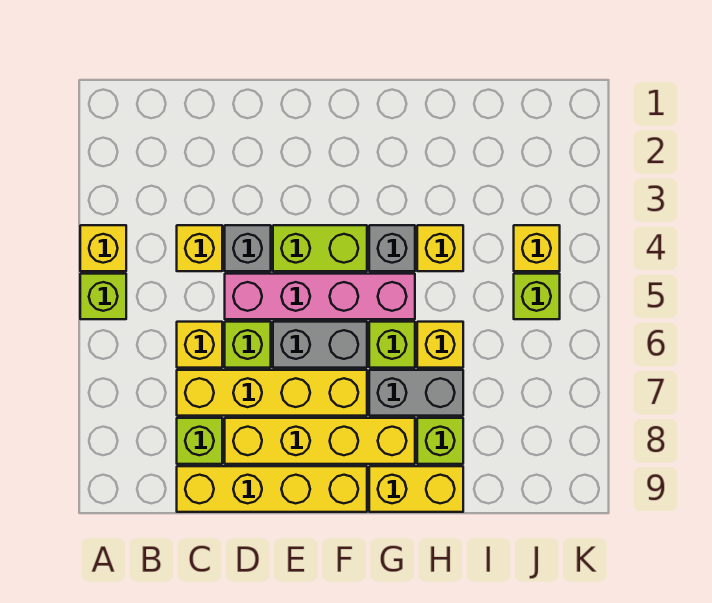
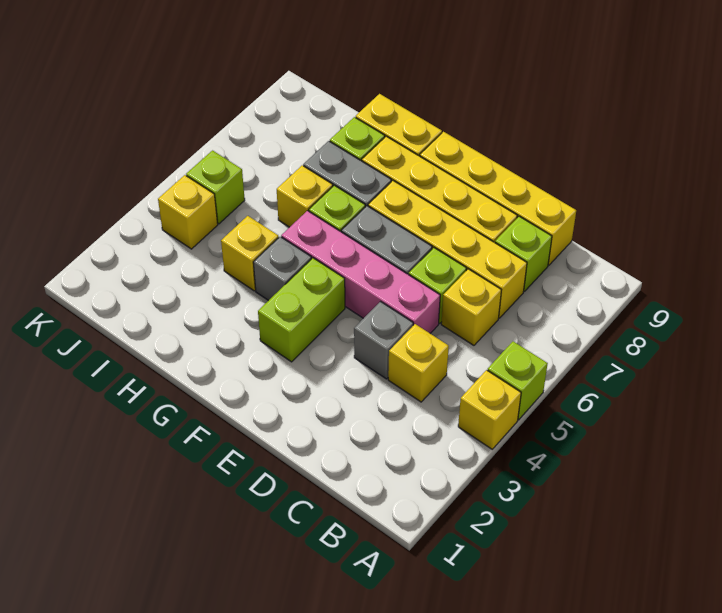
lime brick E4:F4 level 1 -> lime brick F3:F4 level 1

